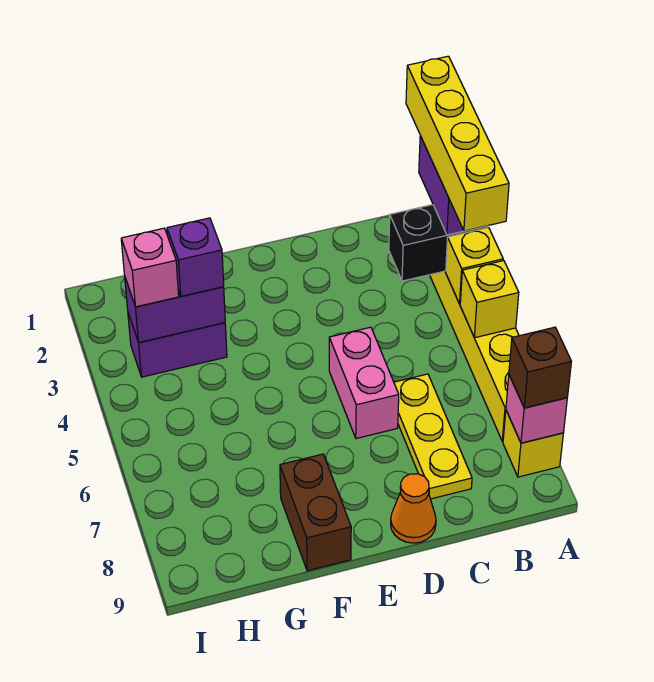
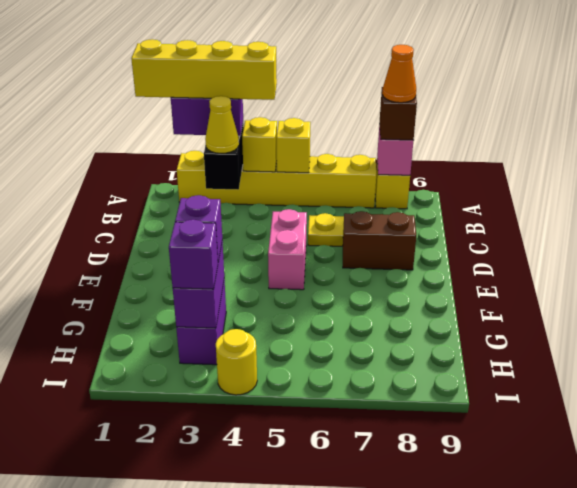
none -> yellow cone B3 level 3
pink brick D5:D6 level 1 -> pink brick D5:E5 level 1
orange cone D9 level 1 -> orange cone A8 level 4
brown brick F8:F9 level 1 -> brown brick D7:D8 level 1
pink brick H3 level 3 -> purple brick H3 level 3
none -> yellow round brick I4 level 1

